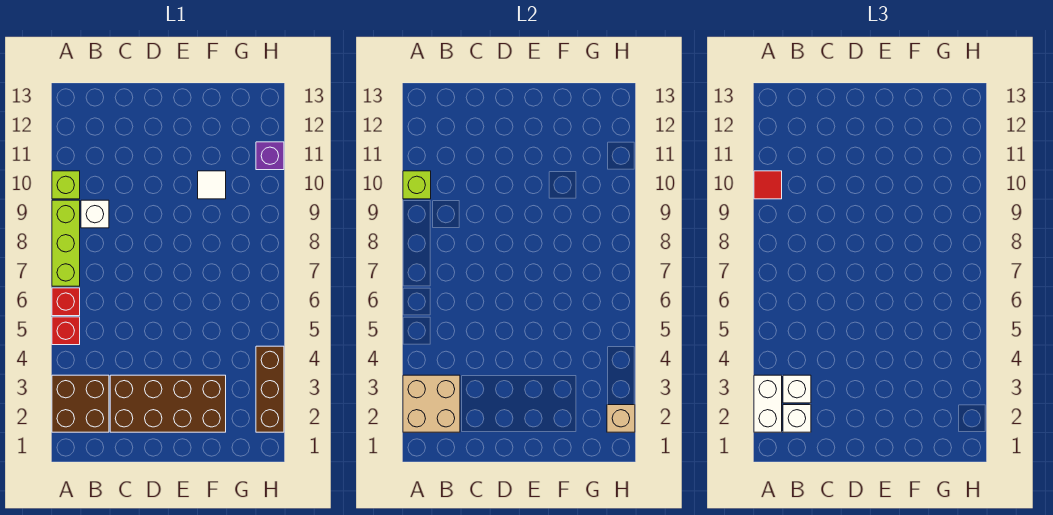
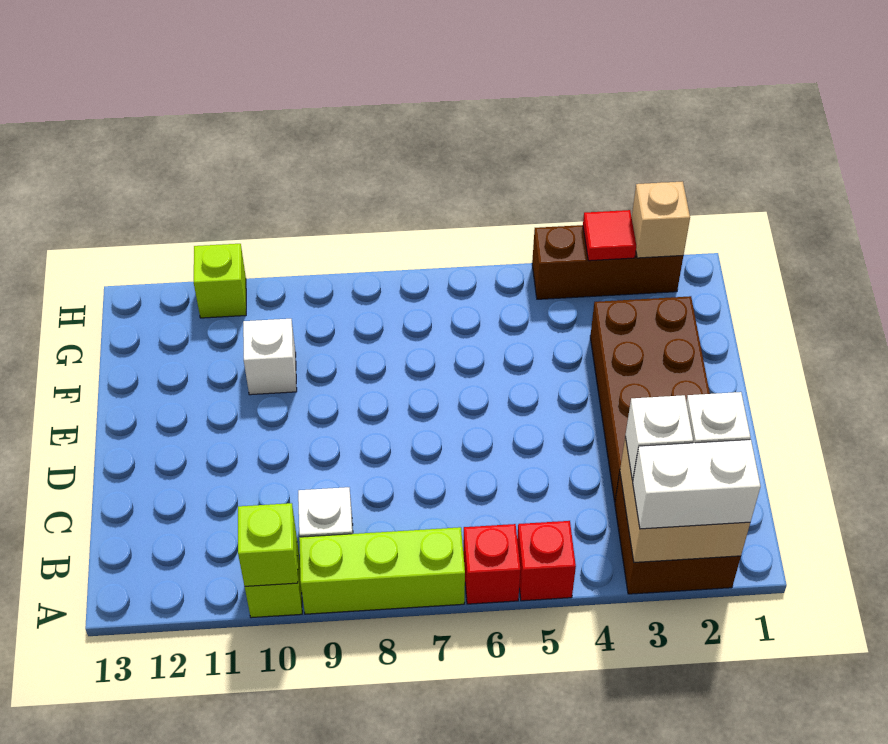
red tile A10 level 3 -> red tile H3 level 2
white tile F10 level 1 -> white brick F10 level 1
purple brick H11 level 1 -> lime brick H11 level 1

